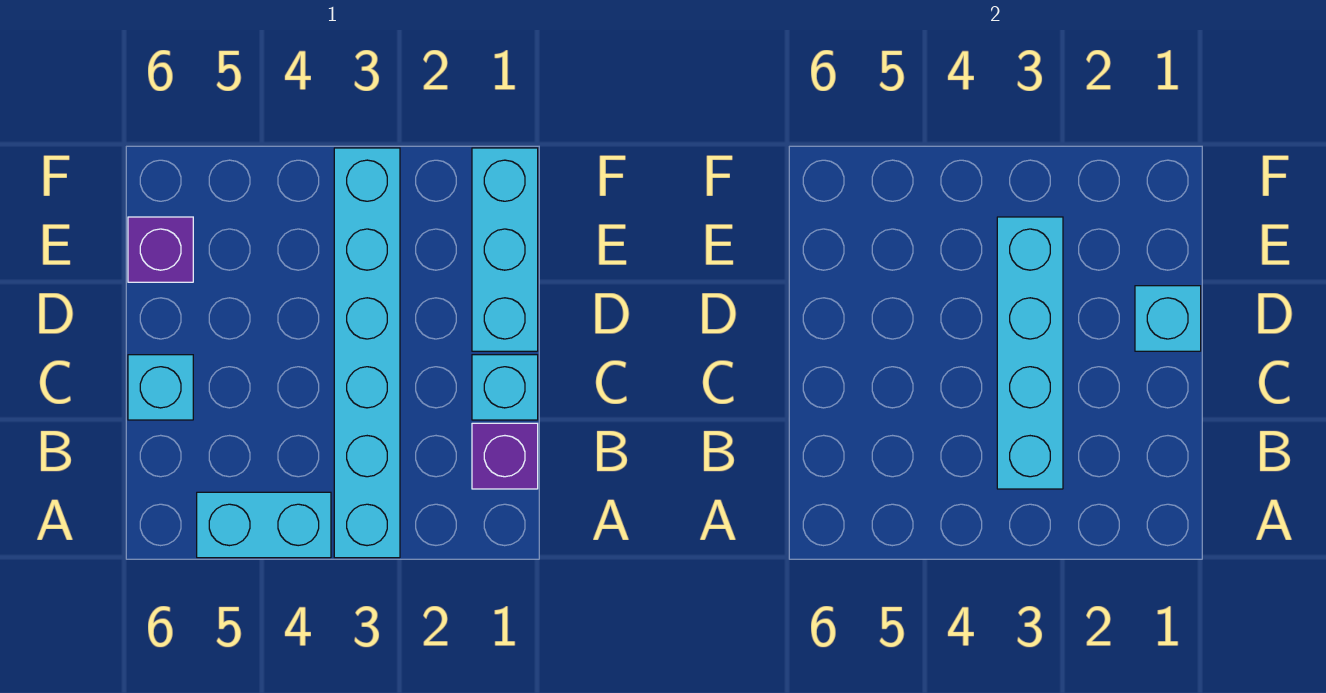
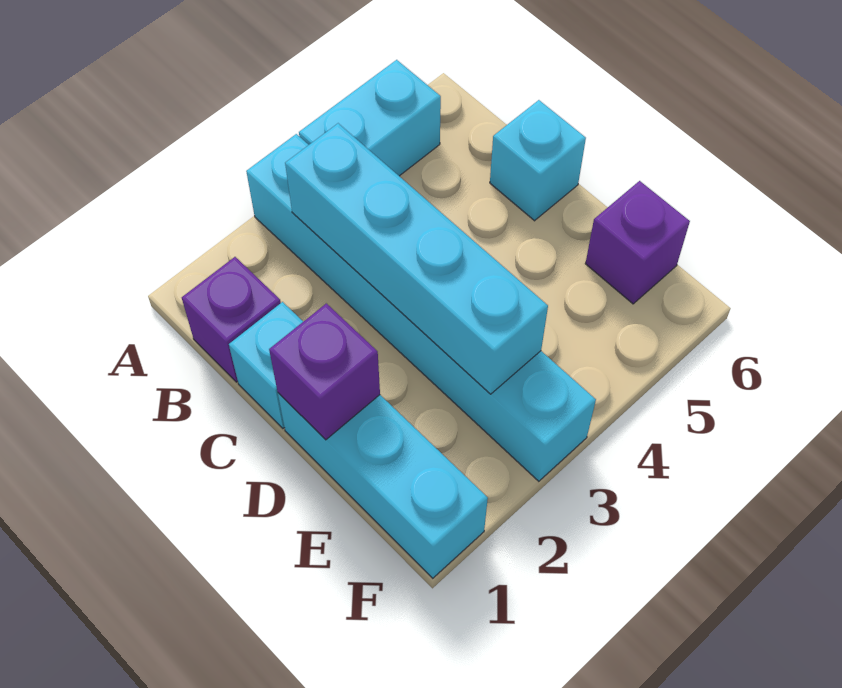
cyan brick D1 level 2 -> purple brick D1 level 2

